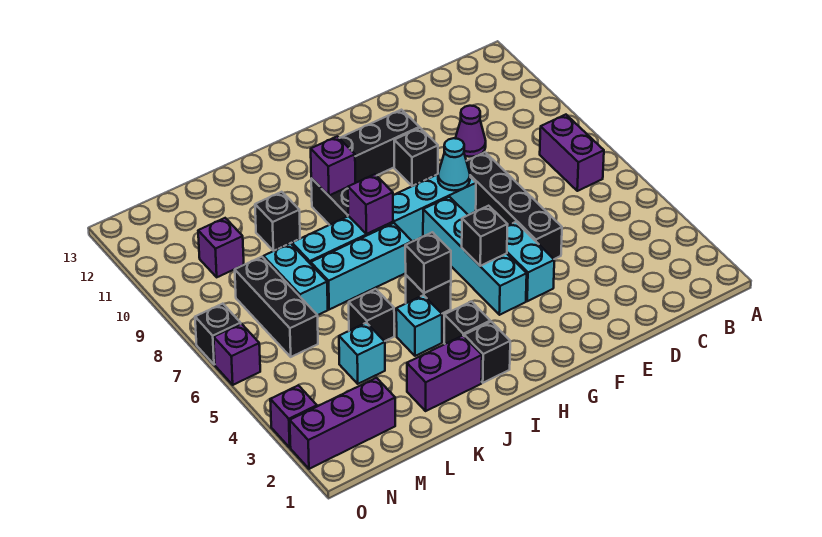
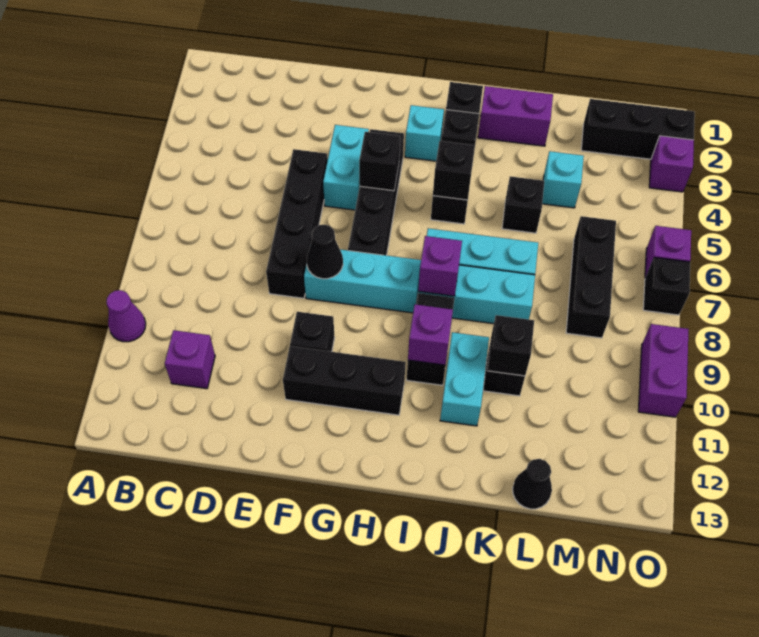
purple brick B7:B8 level 1 -> purple brick O9:O10 level 1
purple cone D10 level 1 -> purple cone A10 level 1
cyan cone F8 level 2 -> black cone F8 level 2
cyan brick G4:G7 level 1 -> black brick G4:G7 level 1
cyan brick J4 level 1 -> cyan brick H3 level 1
none -> black brick K10 level 2
cyan brick L7:L8 level 1 -> cyan brick J10:J11 level 1
none -> black cone L13 level 1
purple brick M2:O2 level 1 -> black brick M2:O2 level 1
purple brick M10 level 1 -> purple brick C11 level 1

